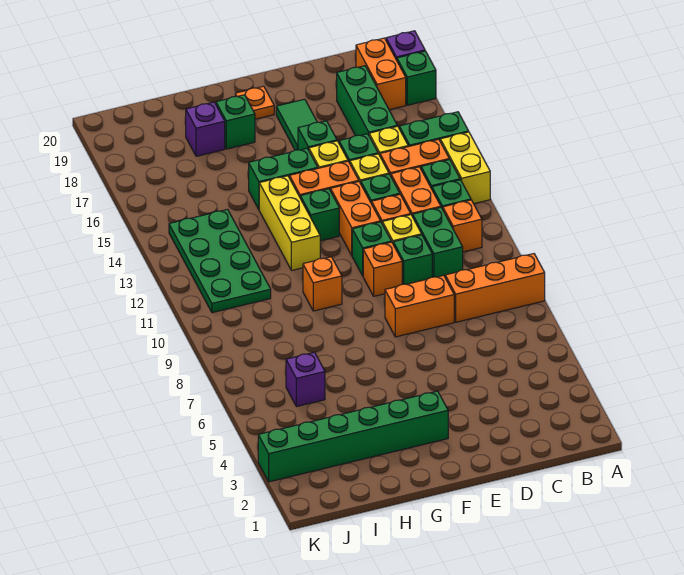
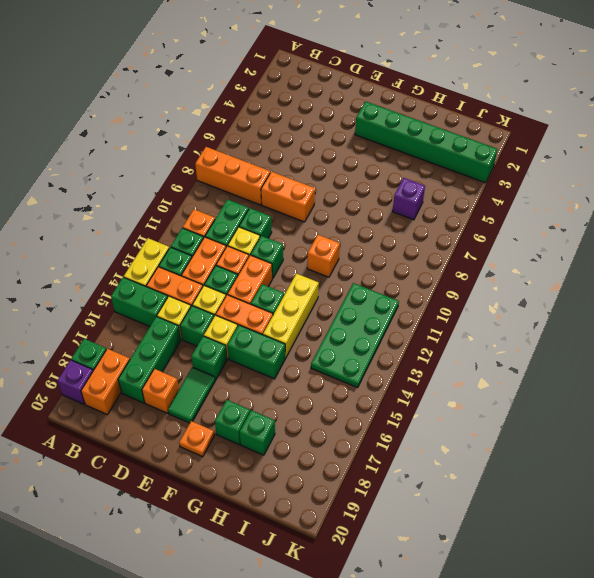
orange brick E10 level 1 -> orange brick D18 level 1
purple brick H18 level 1 -> green brick H18 level 1

